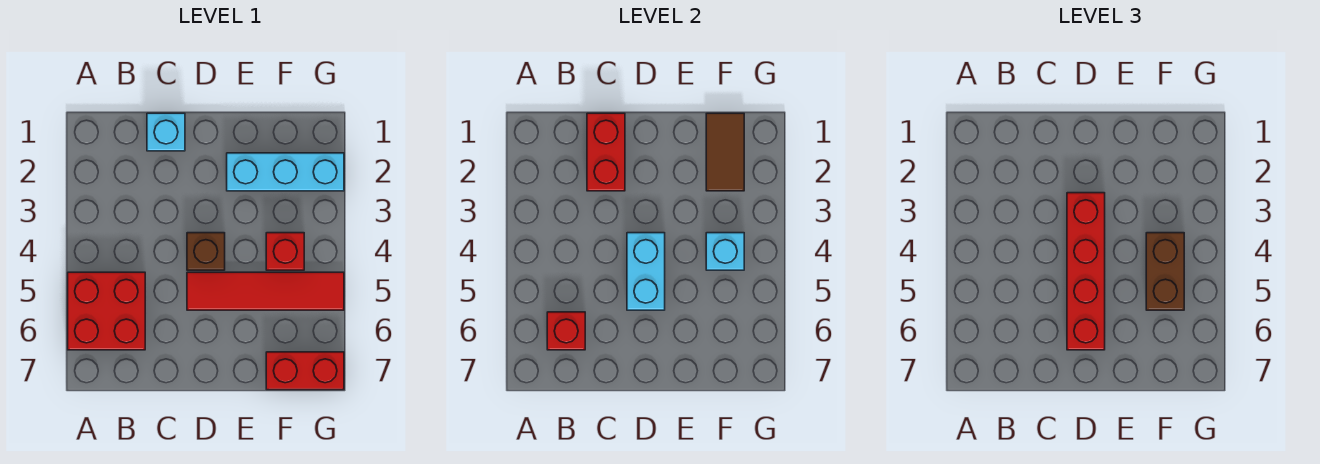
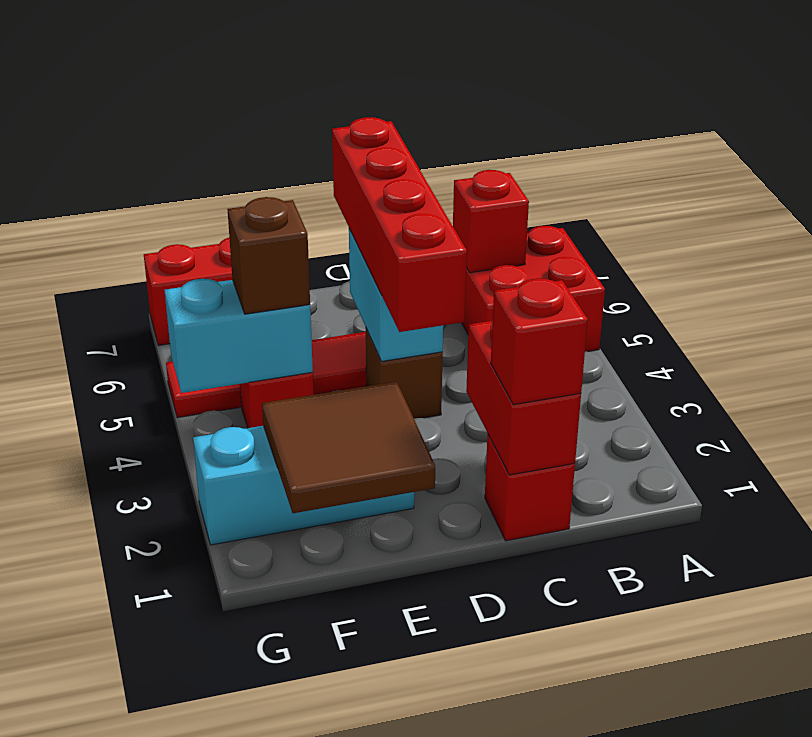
cyan brick C1 level 1 -> red brick C1 level 1
none -> red brick C1 level 3
brown tile F1:F2 level 2 -> brown tile E1:F2 level 2
cyan brick F4 level 2 -> cyan brick F4:G4 level 2
brown brick F4:F5 level 3 -> brown brick F4 level 3

